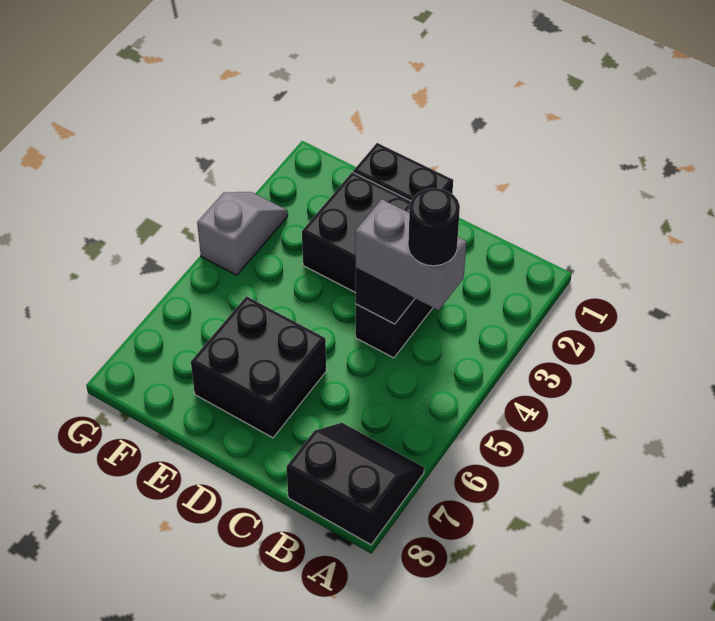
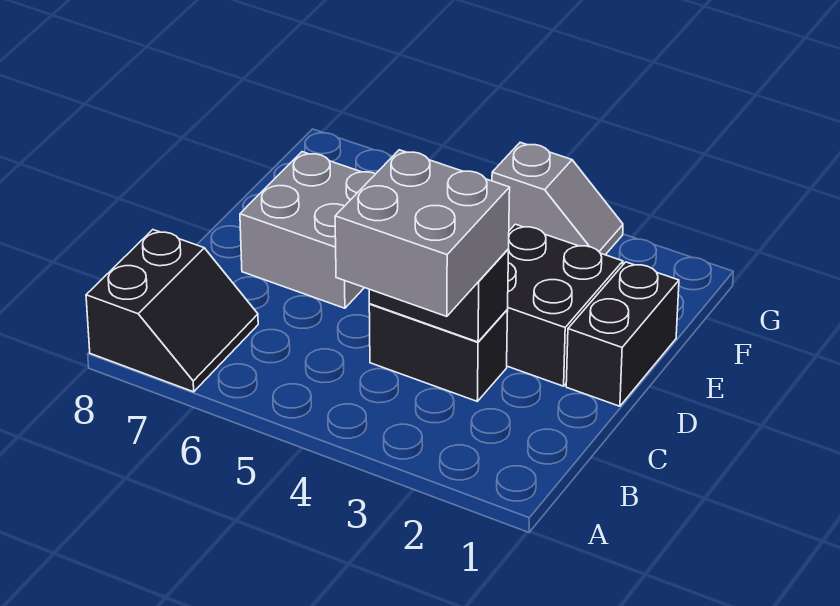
grey brick B4:C4 level 3 -> grey brick B3:C4 level 3
black round brick B4 level 4 -> none
black brick D6:E7 level 1 -> grey brick D6:E7 level 1

